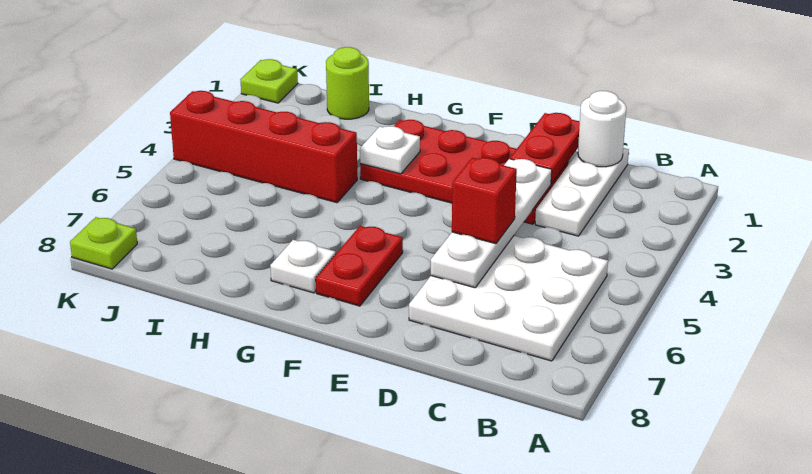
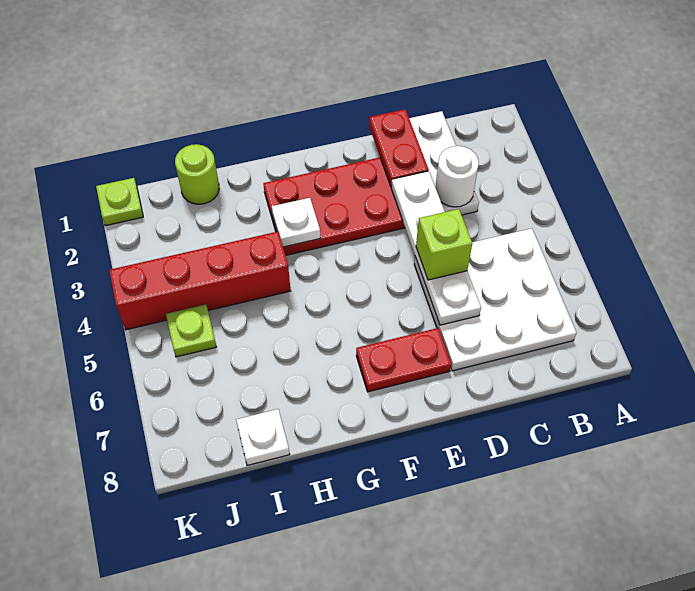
white round brick C1 level 2 -> white round brick C3 level 2
red brick D5 level 3 -> lime brick D5 level 3
red plate F6:F7 level 1 -> red plate E7:F7 level 1
white plate G7 level 1 -> white plate I8 level 1
lime plate K8 level 1 -> lime plate J5 level 1

